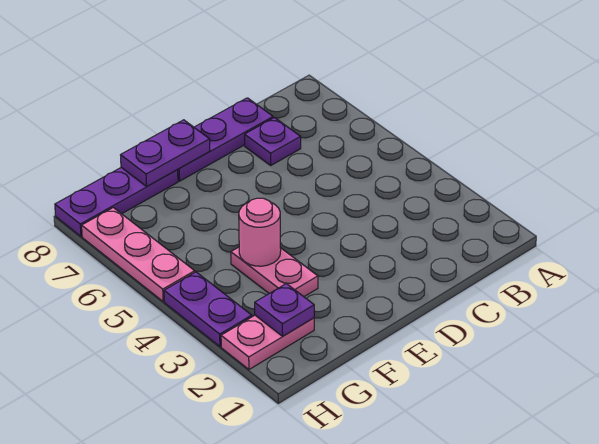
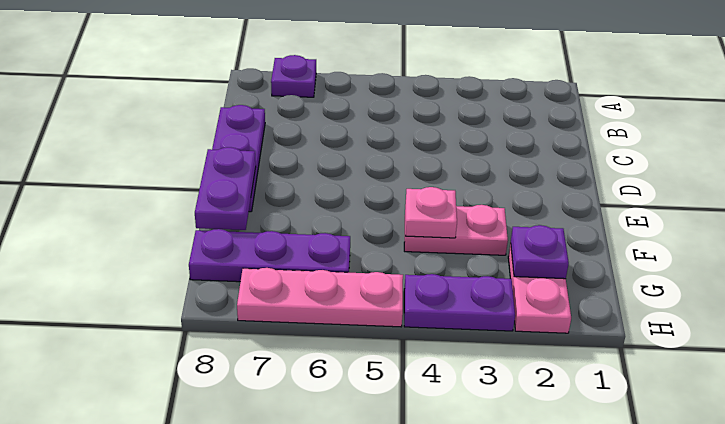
purple plate C7 level 1 -> purple plate A7 level 1
pink round brick F4 level 2 -> pink plate F4 level 2
purple plate F8:H8 level 1 -> purple plate G6:G8 level 1

